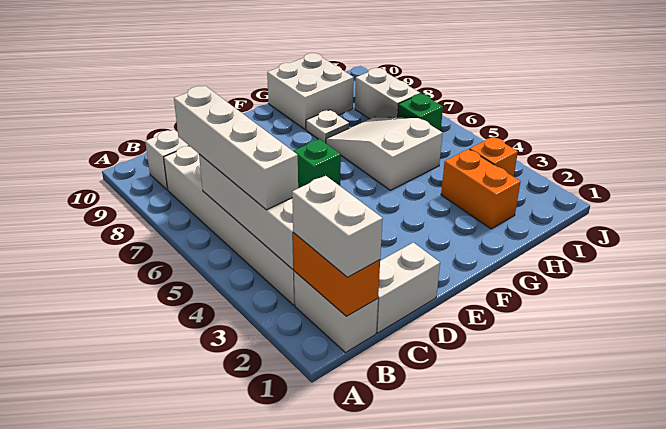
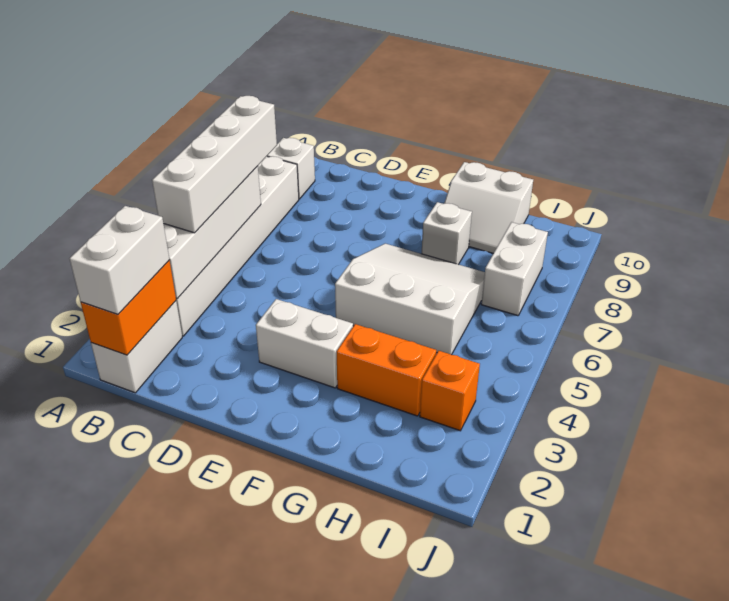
white brick C1:D1 level 1 -> white brick E3:F3 level 1
green brick E6 level 1 -> none
white slope G5:H7 level 1 top 5 -> white slope F5:H7 level 1 top 5
white plate G8 level 1 -> white brick G8 level 1
white brick G9:H10 level 1 -> white slope G9:H10 level 1 top 10
orange brick H2:H3 level 1 -> orange brick G3:H3 level 1
green brick I6 level 1 -> none

